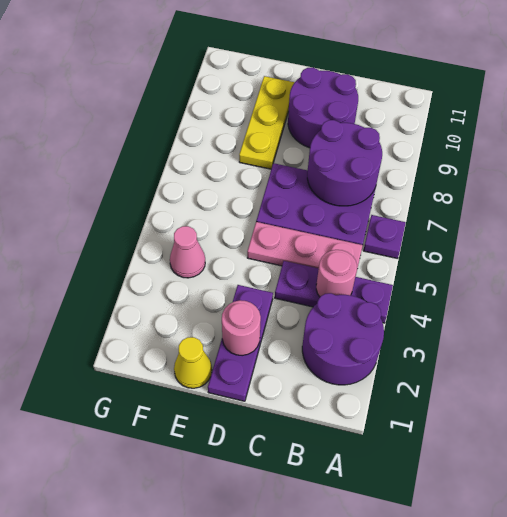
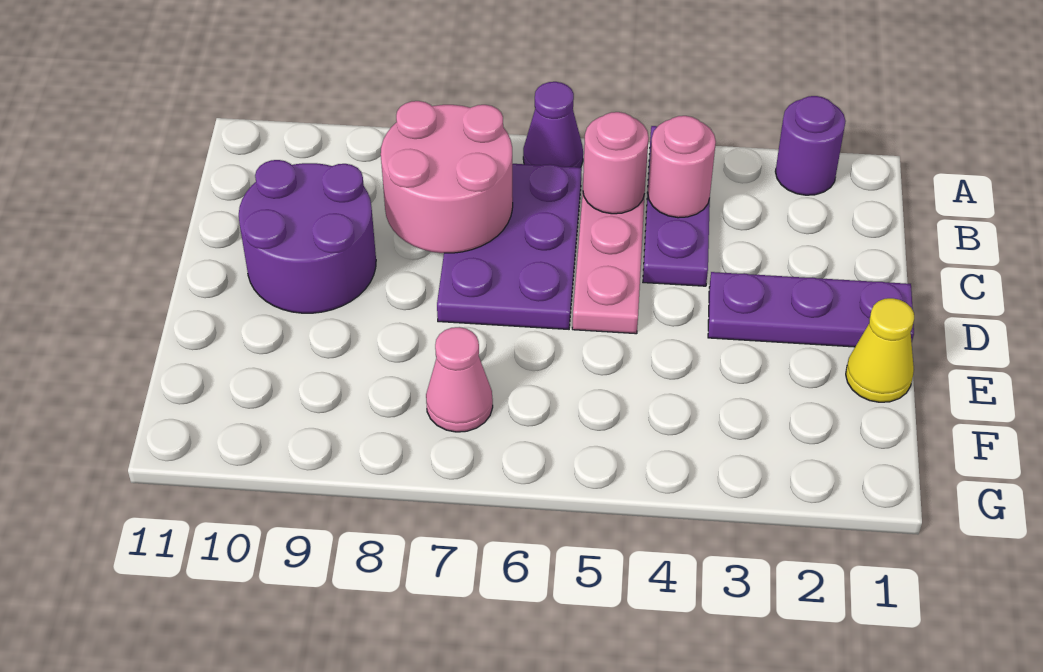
purple round brick A2:B3 level 1 -> purple round brick A2 level 1
purple plate A6 level 1 -> purple cone A6 level 1
purple round brick B7:C8 level 2 -> pink round brick B7:C8 level 2
pink round brick D2 level 2 -> pink round brick B5 level 2
yellow plate E8:E10 level 1 -> none
pink cone F4 level 1 -> pink cone F7 level 1

